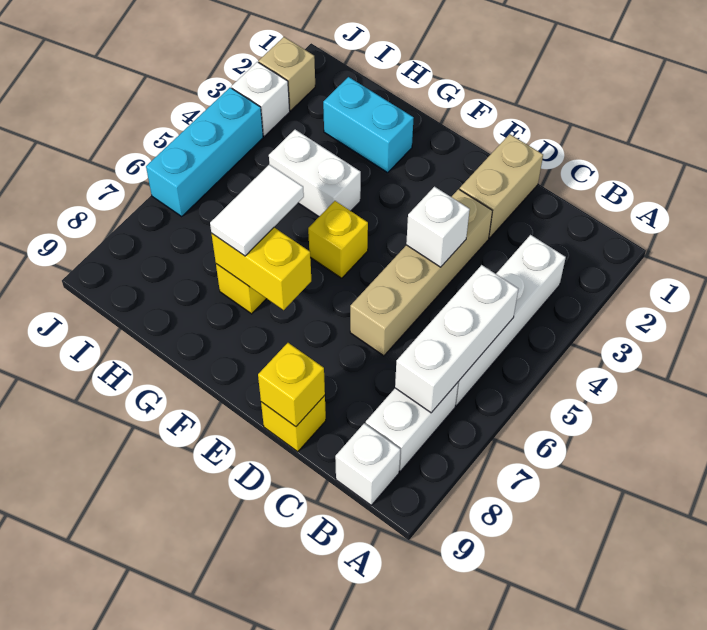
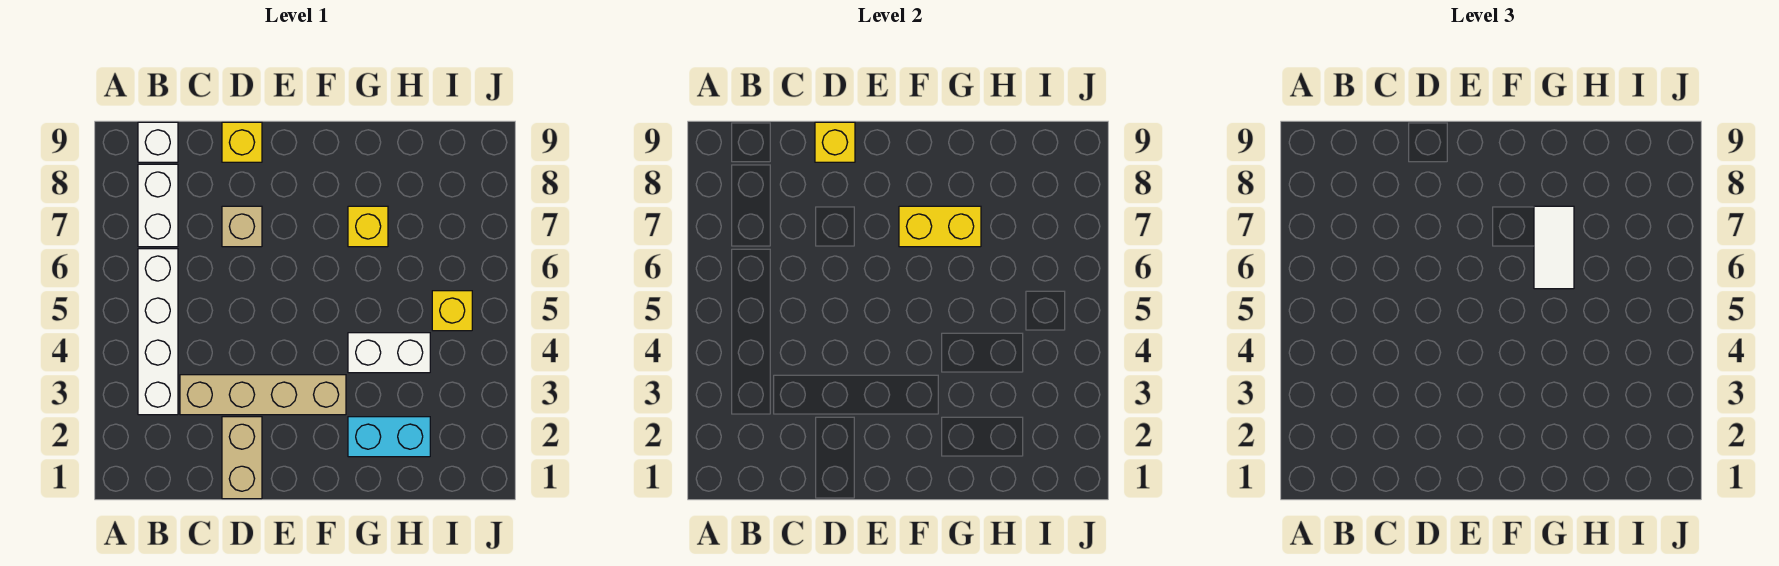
white brick B5:B7 level 2 -> none
tan brick D3:D6 level 1 -> tan brick C3:F3 level 1
white brick D4 level 2 -> none
yellow brick F5 level 1 -> yellow brick I5 level 1
tan brick J2 level 1 -> tan brick D7 level 1
white brick J3 level 1 -> none
cyan brick J4:J6 level 1 -> none

